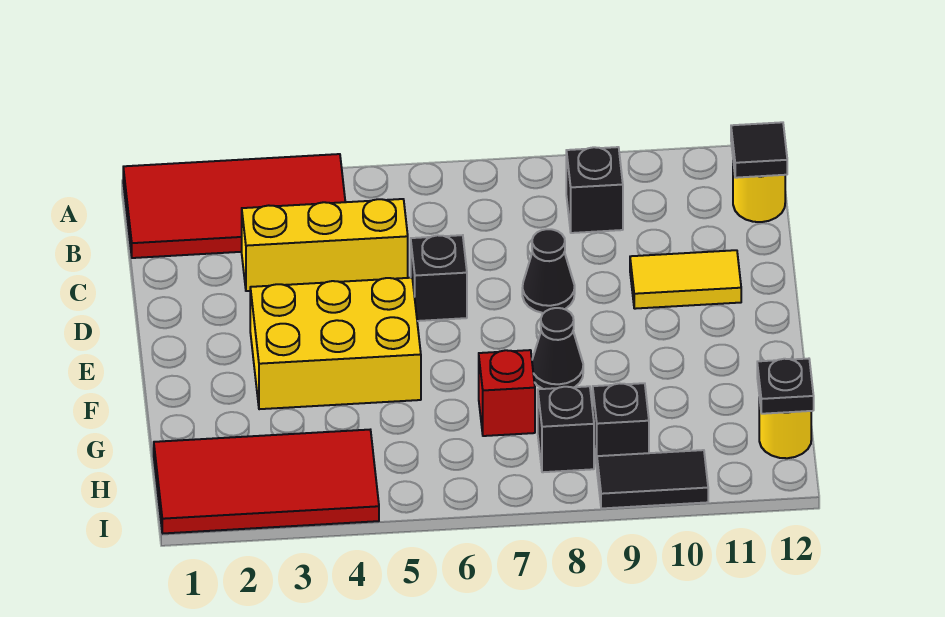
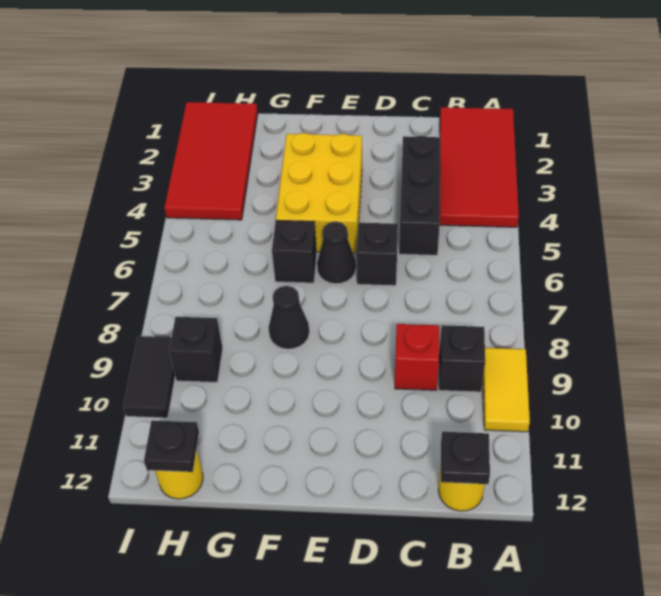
black tile B12 level 2 -> black plate B12 level 2
yellow brick C3:C5 level 1 -> black brick C3:C5 level 1
black cone D8 level 1 -> black cone E6 level 1
yellow tile D10:D11 level 1 -> yellow tile A9:A10 level 1
red brick G7 level 1 -> red brick C9 level 1
black brick H8 level 1 -> black brick F6 level 1

